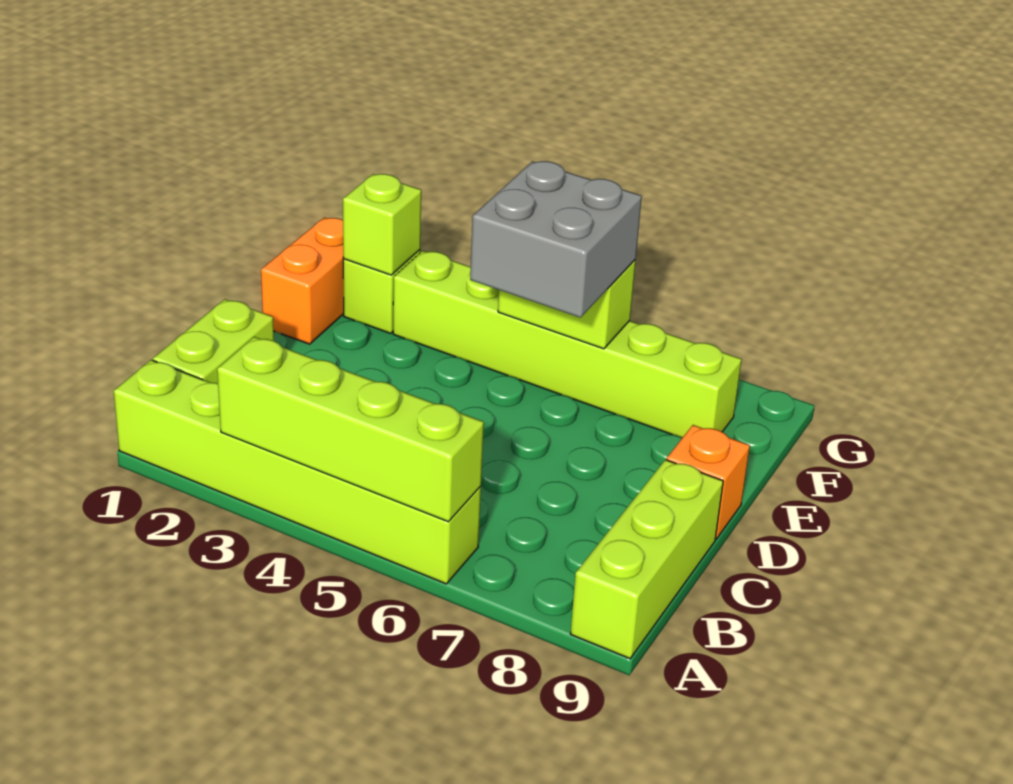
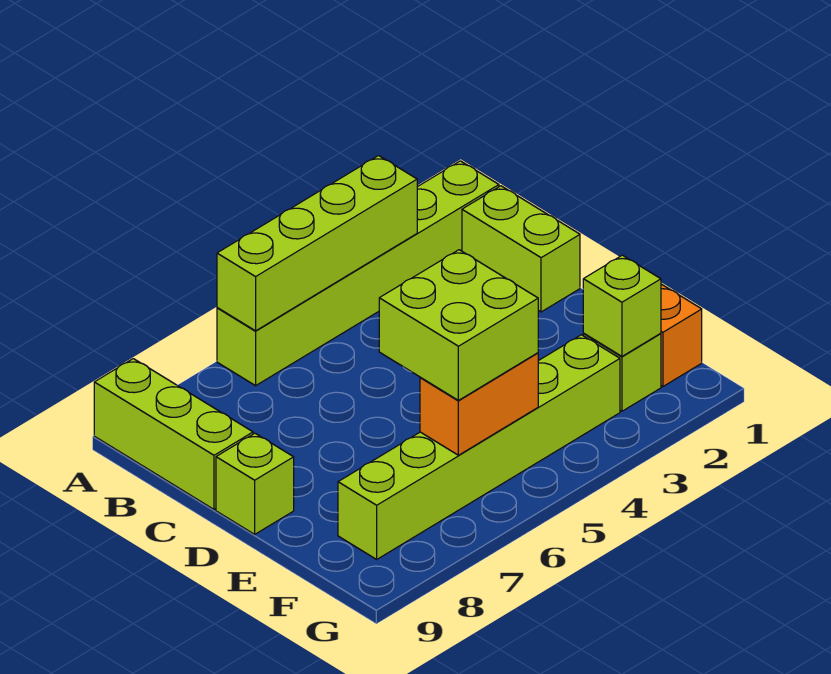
orange brick D9 level 1 -> lime brick D9 level 1
grey brick E5:F6 level 3 -> lime brick E5:F6 level 3
lime brick F5:F6 level 2 -> orange brick F5:F6 level 2

